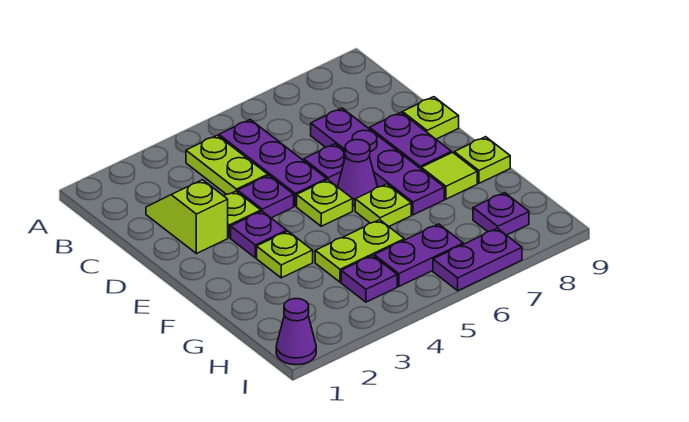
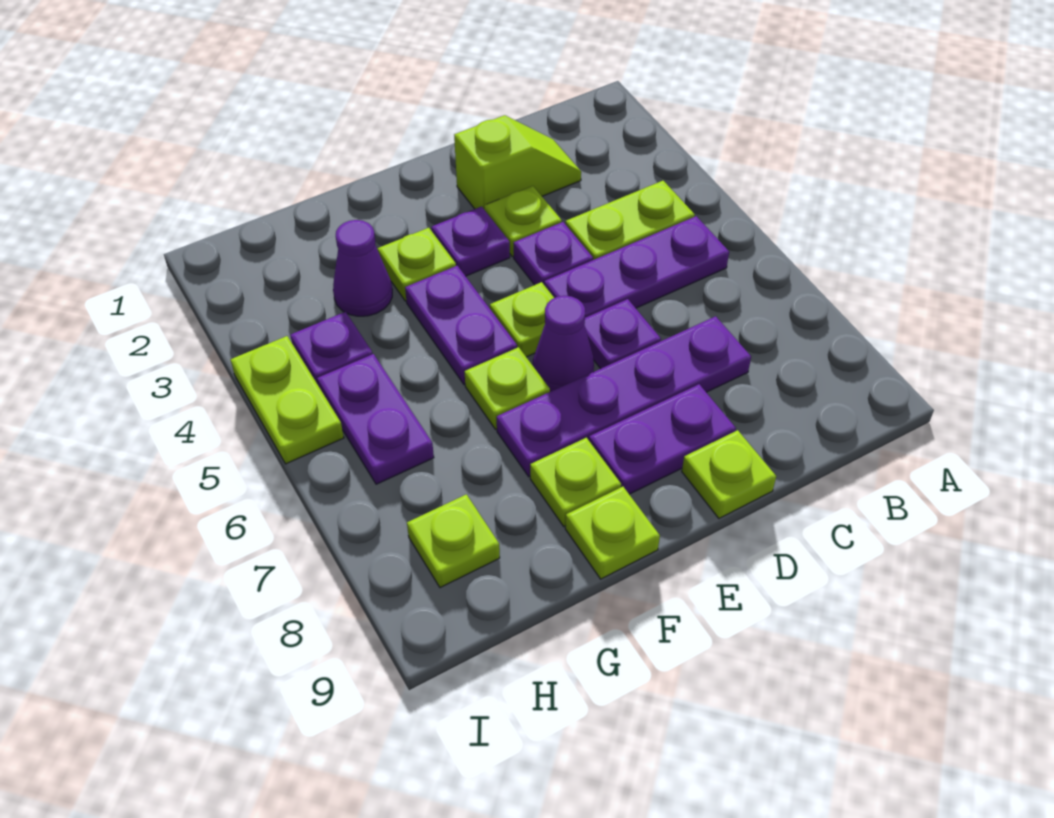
lime tile F8 level 1 -> lime plate F8 level 1
lime plate G4:G5 level 1 -> lime plate I4:I5 level 1
purple plate H8 level 1 -> lime plate H8 level 1
purple cone I1 level 1 -> purple cone G3 level 1
purple plate I6:I7 level 1 -> purple plate F4:F5 level 1

